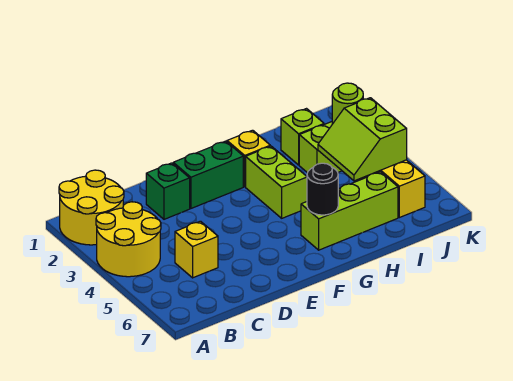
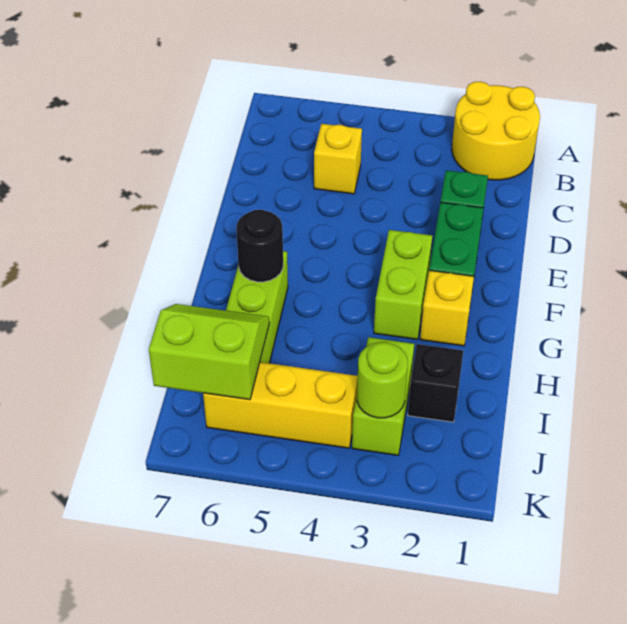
yellow round brick A3:B4 level 1 -> none
lime brick G3:G4 level 1 -> lime brick F3:G3 level 1
lime brick I2 level 1 -> black brick I2 level 1
lime slope I4:J5 level 2 top J -> lime slope I6:J7 level 2 top J

